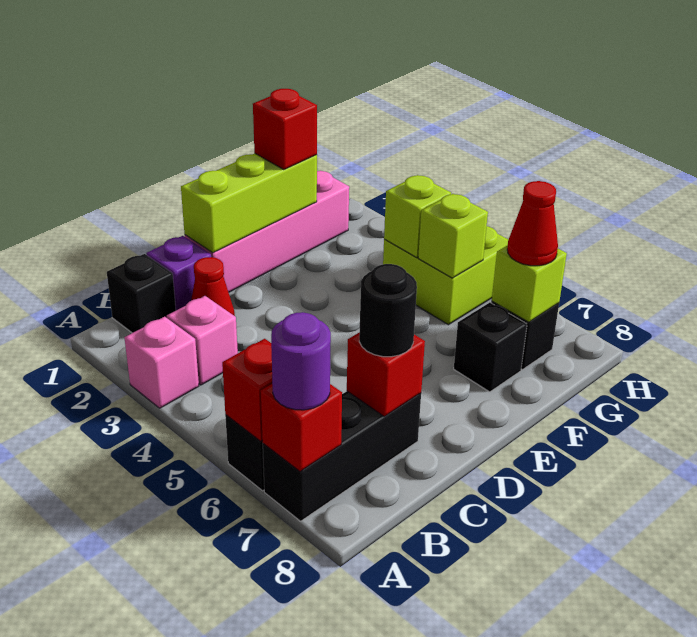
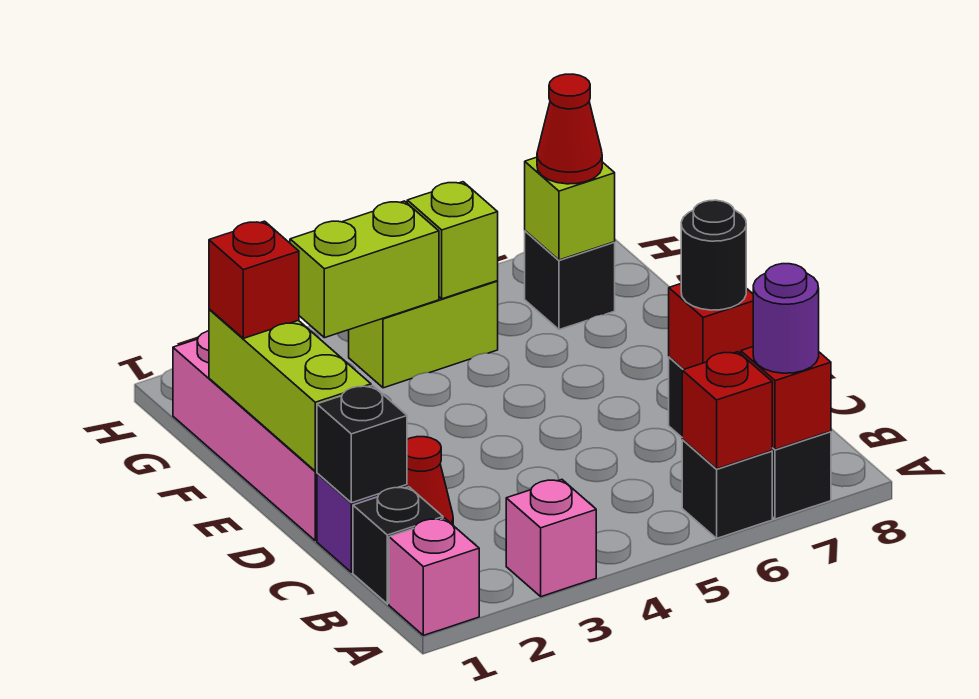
pink brick B3 level 1 -> pink brick A1 level 1
black brick F7 level 1 -> black brick C1 level 2
lime brick G4:H5 level 1 -> lime brick G4:G5 level 1
lime brick G4 level 2 -> lime brick G3:G4 level 2

